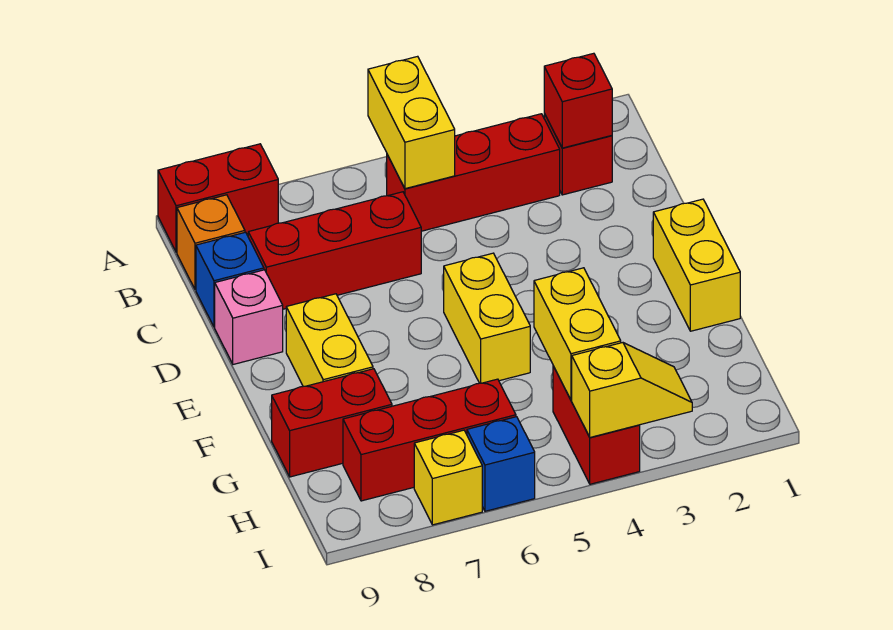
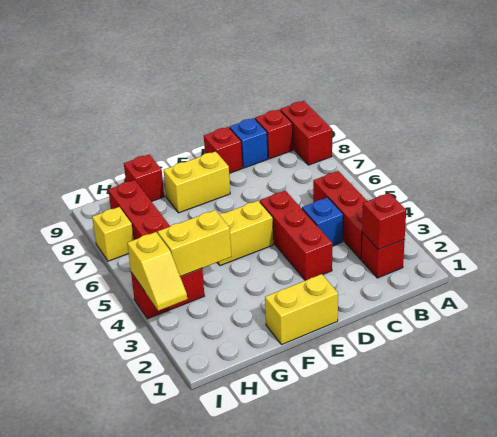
yellow brick A5:B5 level 2 -> none
orange brick B9 level 1 -> red brick B9 level 1
red brick C6:C8 level 1 -> red brick D3:D5 level 1
pink brick D9 level 1 -> red brick D9 level 1
red brick G8:G9 level 1 -> red brick G9 level 1
blue brick I6 level 1 -> blue brick C4 level 1

